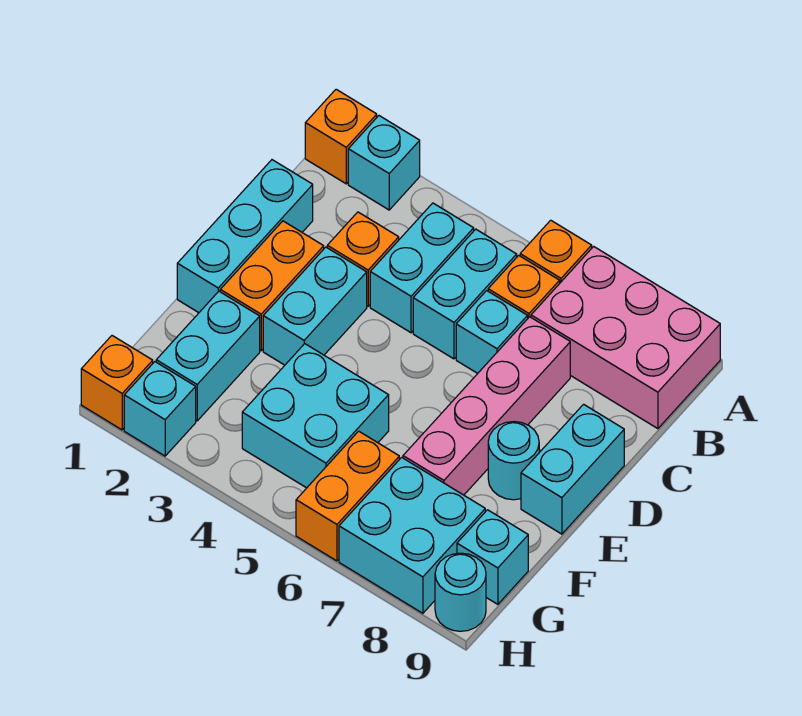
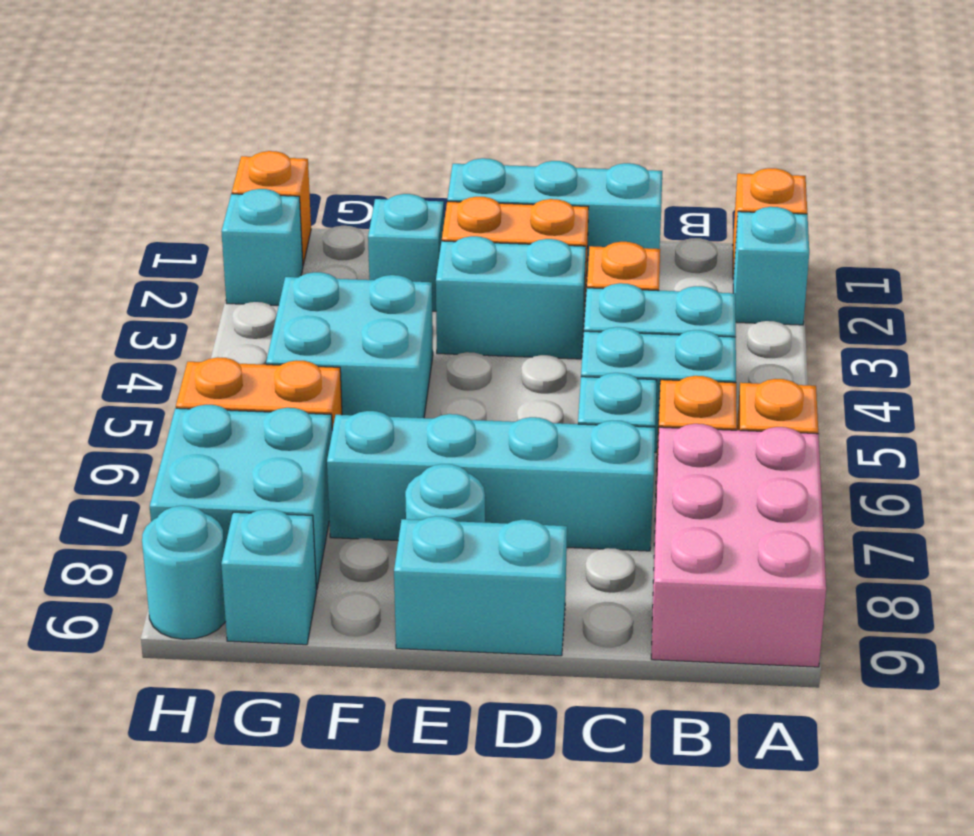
pink brick C7:F7 level 1 -> cyan brick C7:F7 level 1
cyan brick F2:G2 level 1 -> cyan brick F2 level 1

